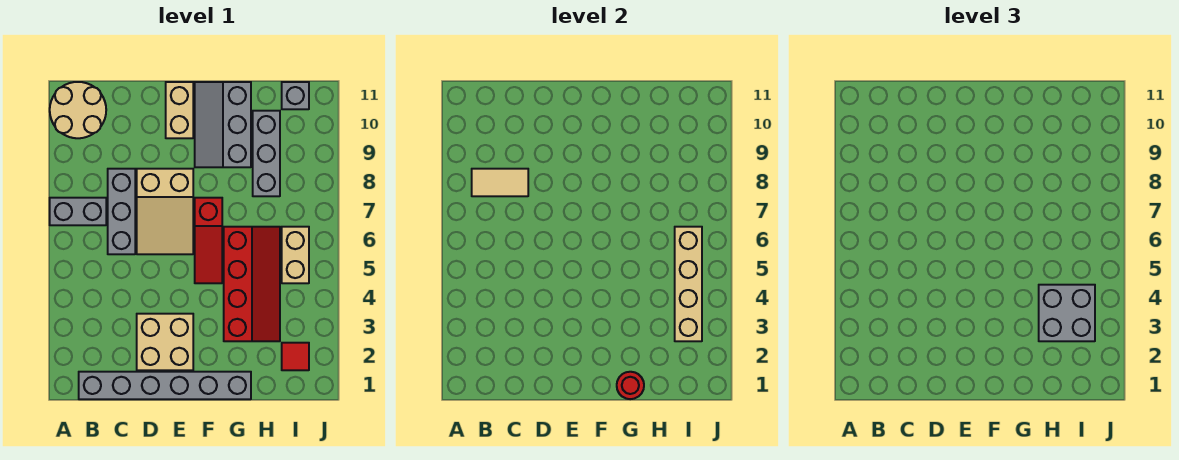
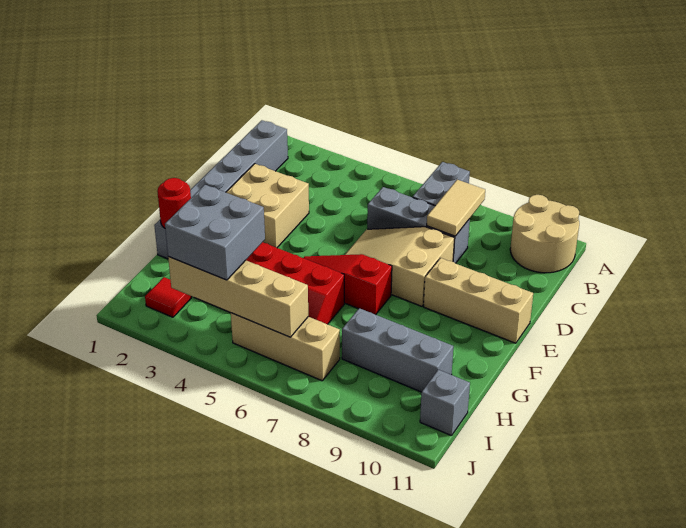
tan brick E10:E11 level 1 -> tan brick E9:E11 level 1
grey slope F9:G11 level 1 top G -> none
tan brick I5:I6 level 1 -> tan brick I5:I7 level 1

